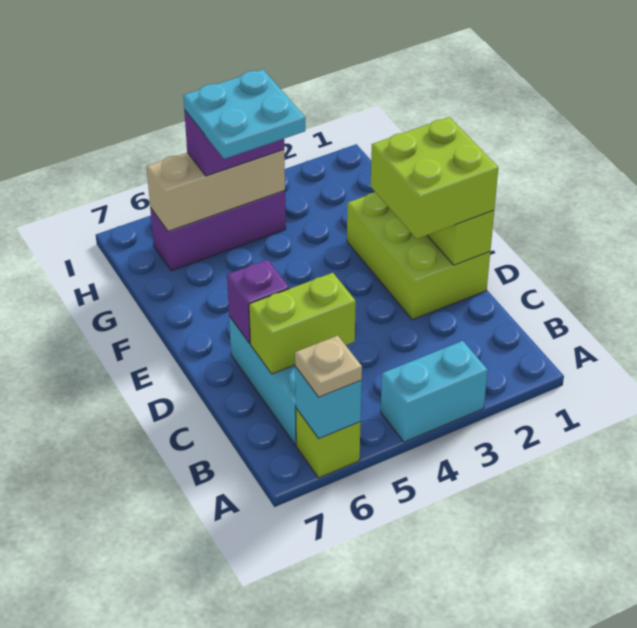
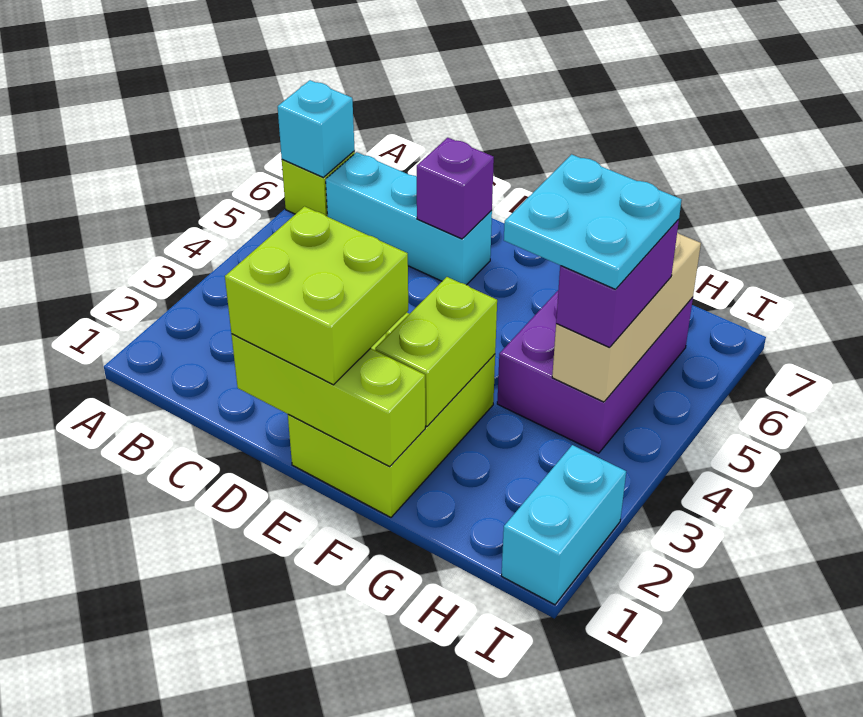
cyan brick A3:A4 level 1 -> cyan brick I1:I2 level 1
tan plate A6 level 3 -> none
lime brick C5:C6 level 2 -> lime brick F2:F3 level 2
lime brick D1:F2 level 1 -> lime brick E1:F3 level 1
purple brick H4:H6 level 1 -> purple brick G4:H6 level 1

